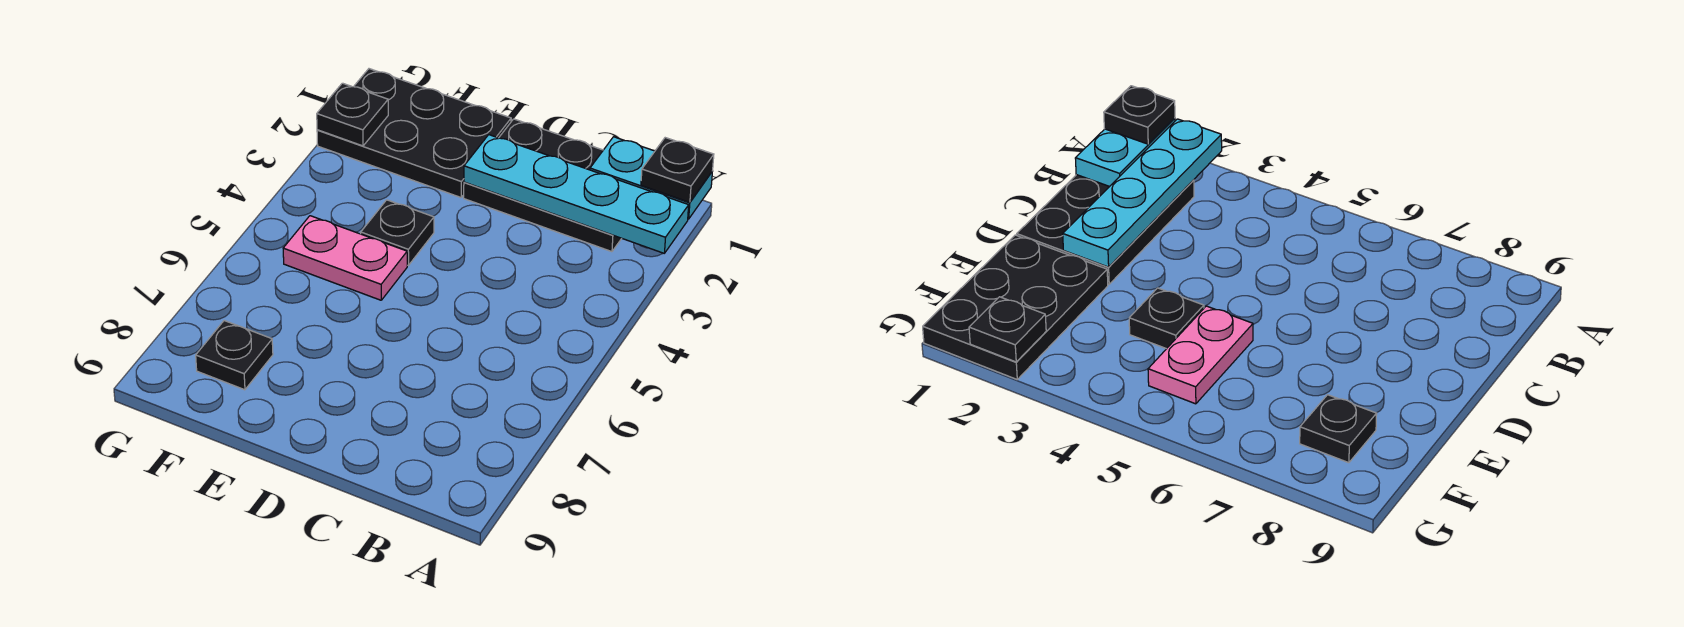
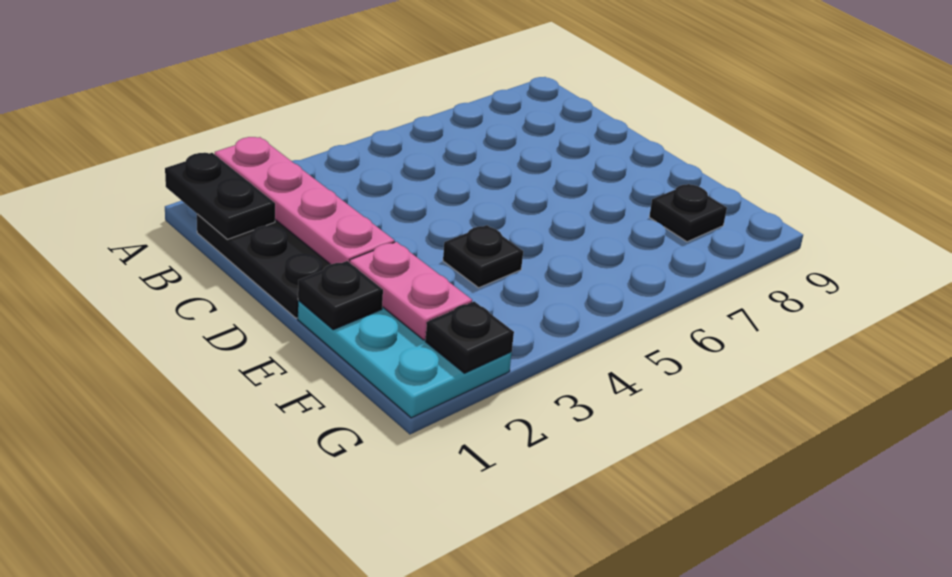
cyan plate A1:B1 level 2 -> black plate A1:B1 level 2
black plate A1 level 3 -> black plate E1 level 2
cyan plate A2:D2 level 2 -> pink plate A2:D2 level 2
black plate E1:G2 level 1 -> cyan plate E1:G2 level 1
pink plate E5:F5 level 1 -> pink plate E2:F2 level 2

